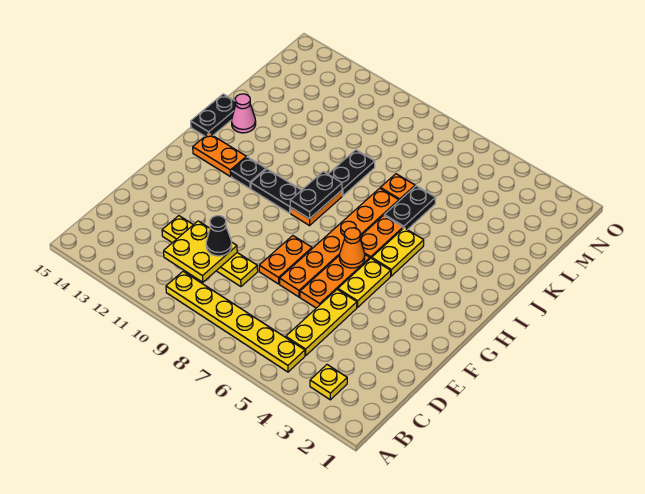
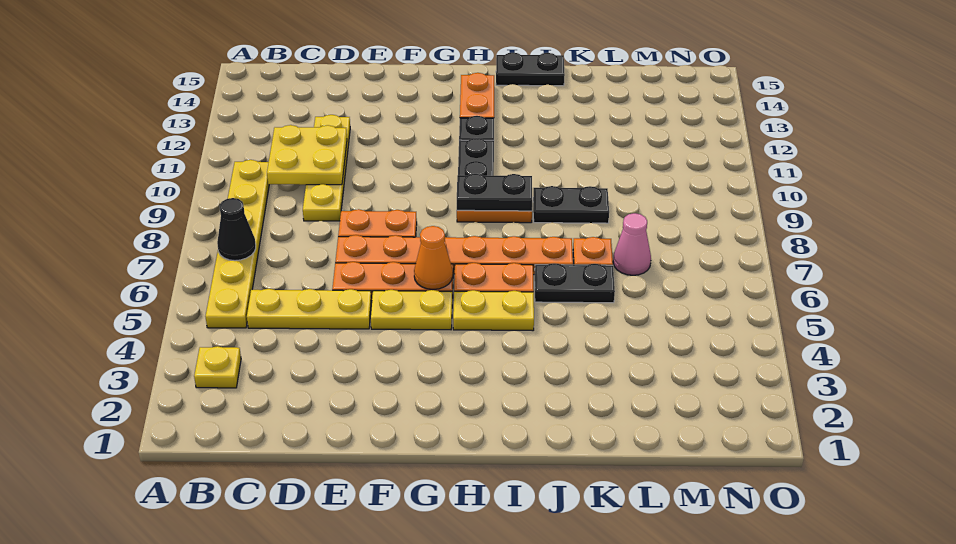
black cone D10 level 3 -> black cone B7 level 2
pink cone J14 level 1 -> pink cone L7 level 1

